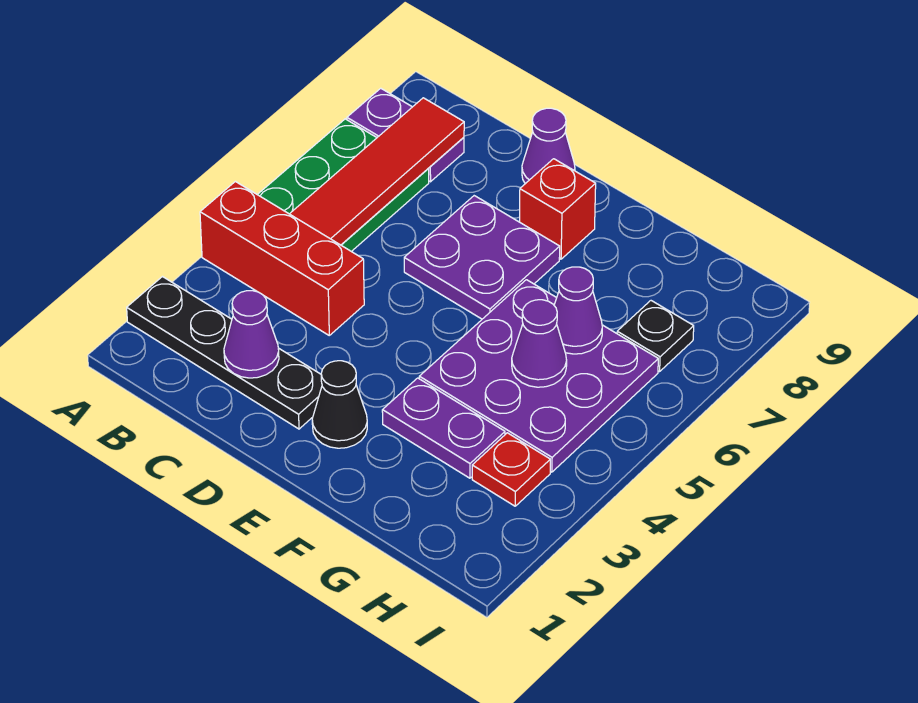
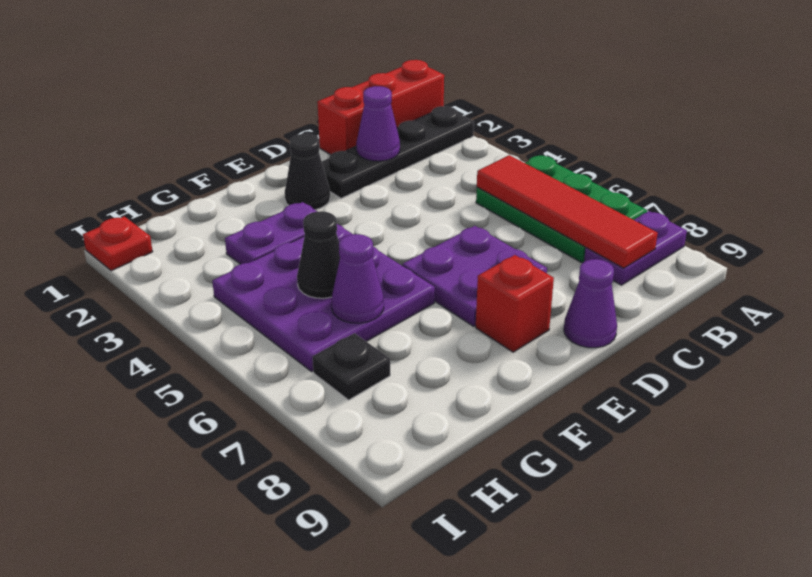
red brick A4:C4 level 1 -> red brick A1:C1 level 1
purple cone G5 level 2 -> black cone G5 level 2
red plate H3 level 1 -> red plate I1 level 1

